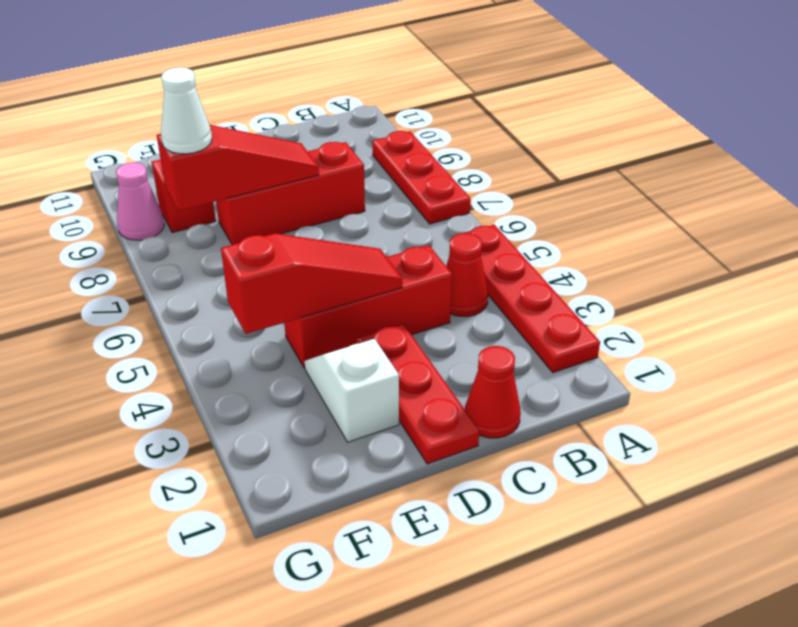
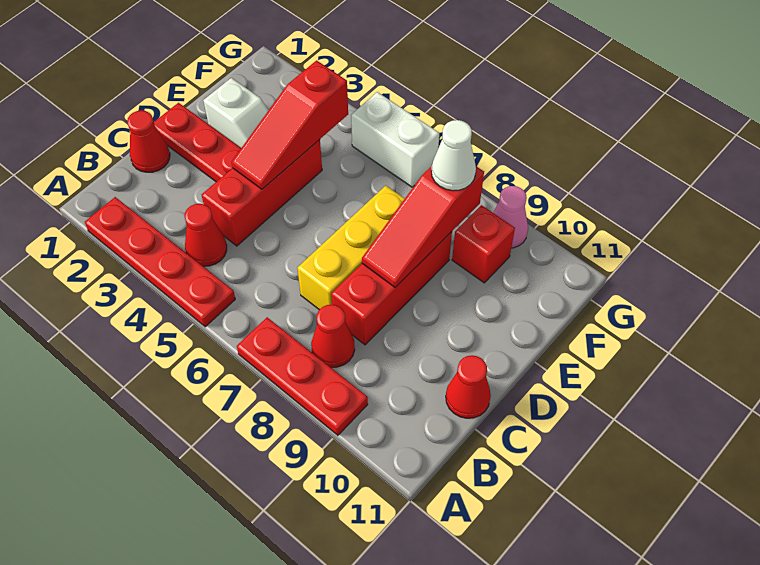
none -> red cone B8 level 1
none -> yellow brick C7:E7 level 1
none -> red cone C11 level 1
none -> white brick G5:G6 level 1

